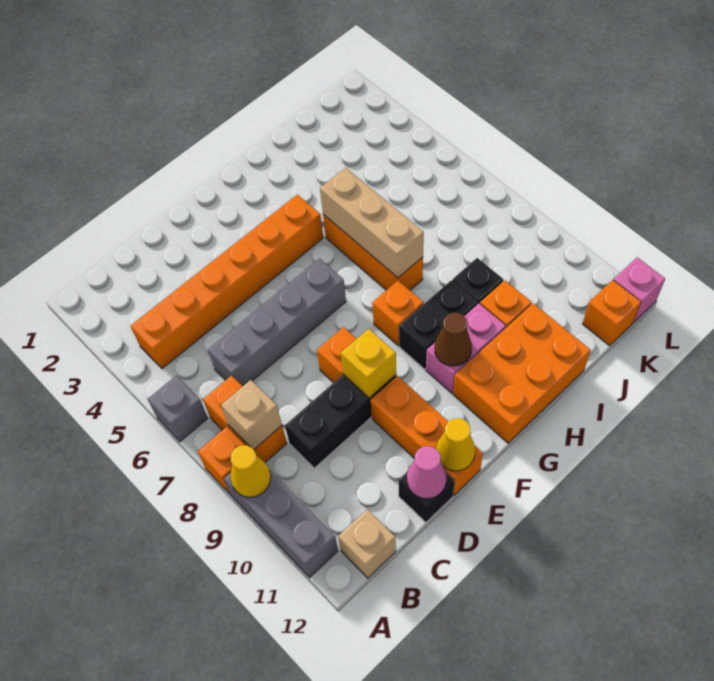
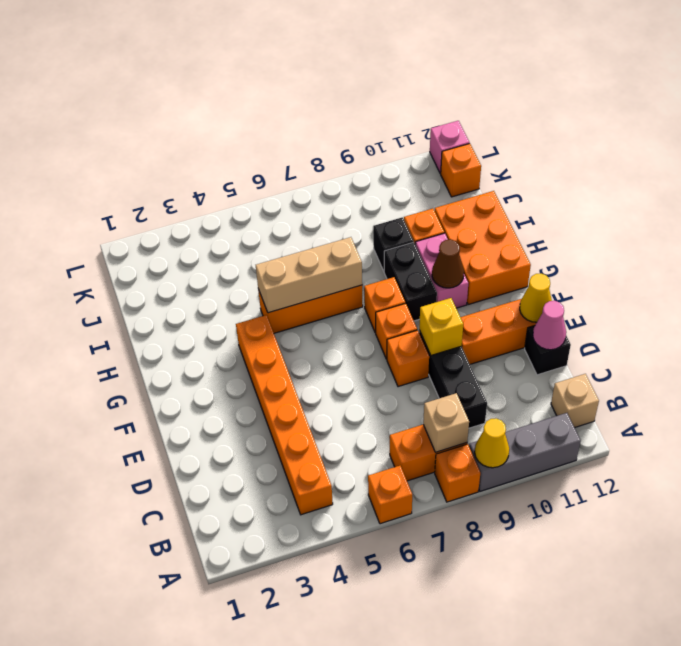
grey brick A6 level 1 -> orange brick A6 level 1
grey brick C6:F6 level 1 -> none
none -> orange brick F8 level 1

